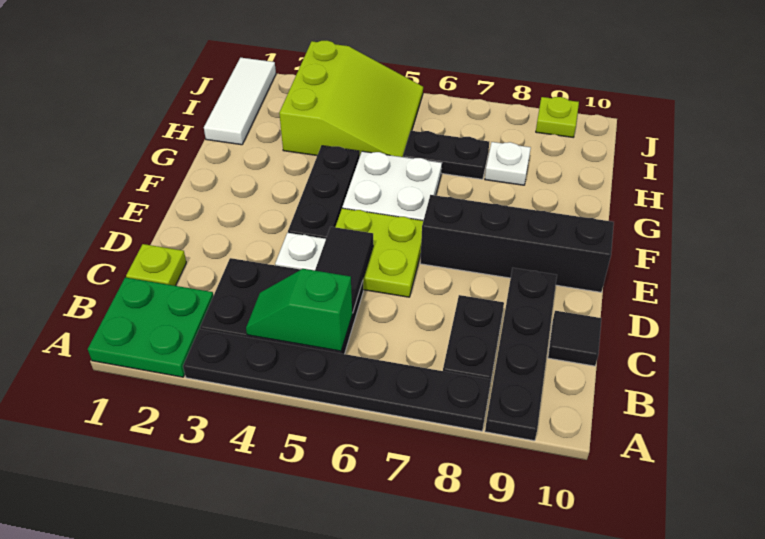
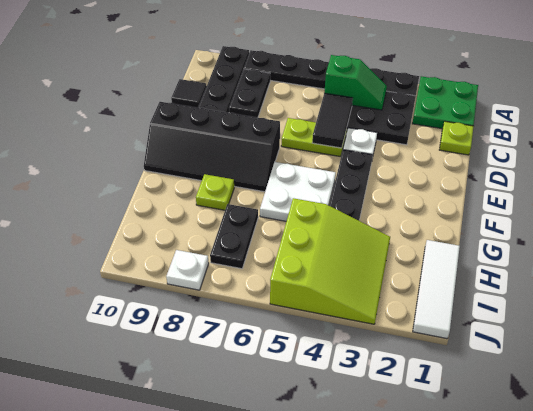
lime plate D5:E6 level 1 -> lime plate D5:D6 level 1
lime slope H3:J5 level 1 top 3 -> lime slope H3:J5 level 1 top 5
black plate H6:H7 level 1 -> black plate H7:I7 level 1
white plate H8 level 1 -> white plate J8 level 1
lime plate J9 level 1 -> lime plate G8 level 1

